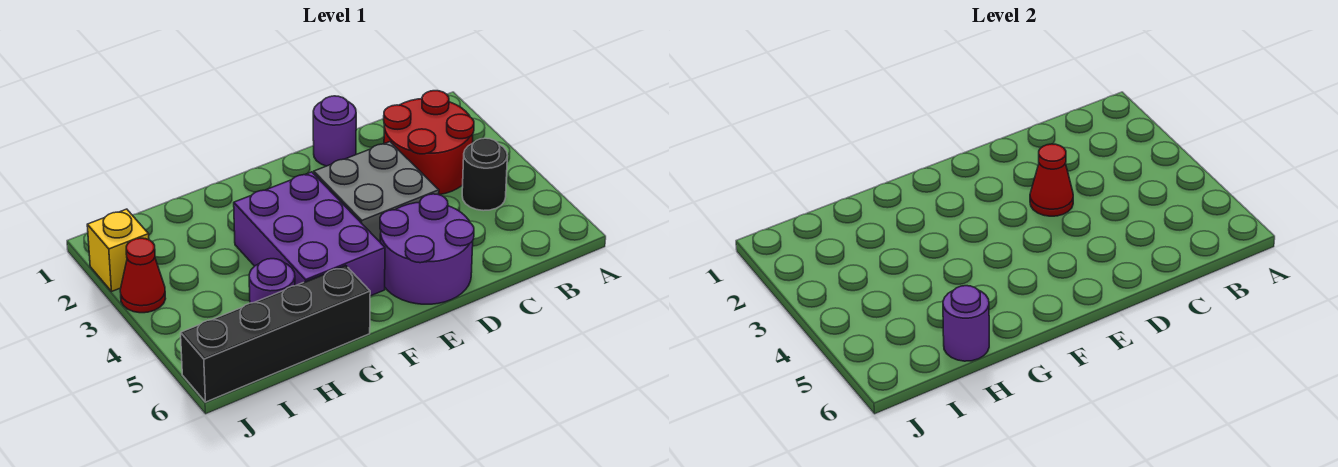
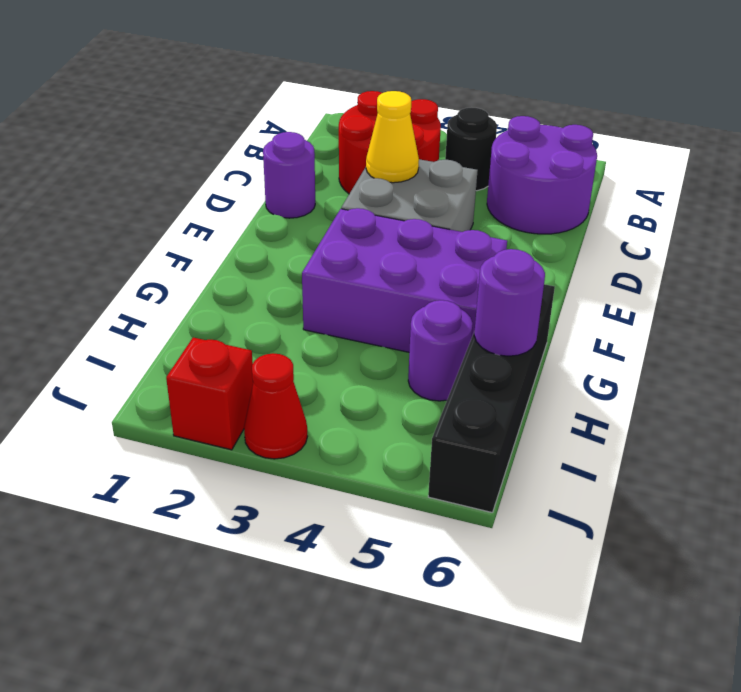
red cone D3 level 2 -> yellow cone D3 level 2
purple round brick D5:E6 level 1 -> purple round brick B5:C6 level 1
yellow brick J2 level 1 -> red brick J2 level 1

